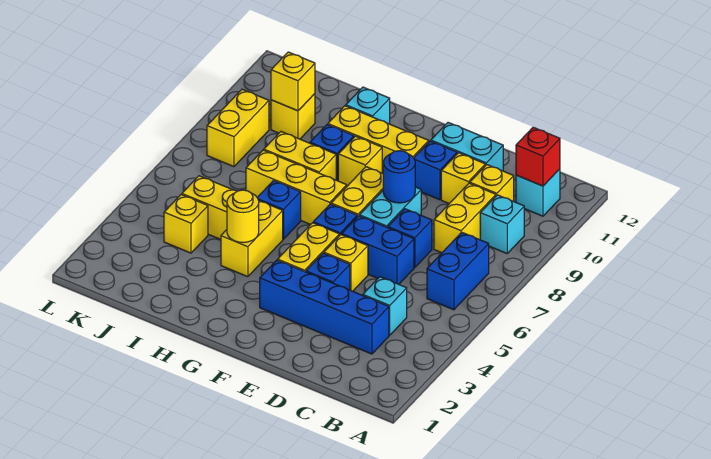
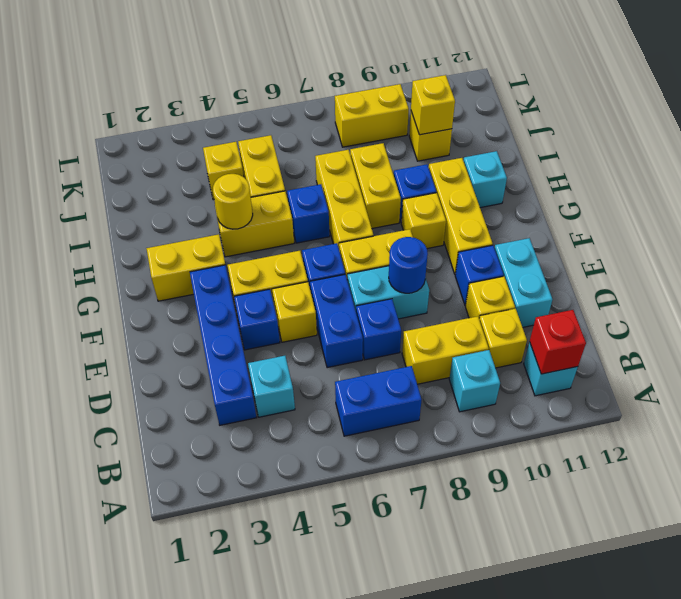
none -> yellow brick G2:G3 level 1

